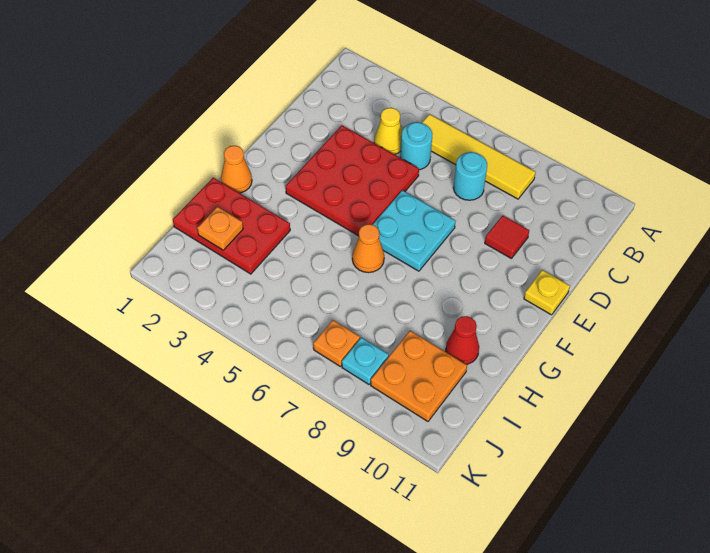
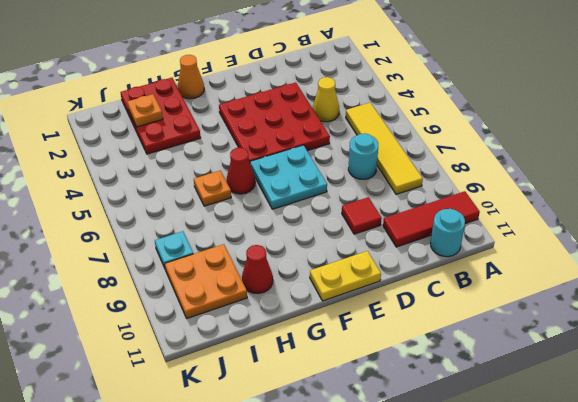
none -> red tile A10:C10 level 1
cyan round brick C5 level 1 -> cyan round brick B11 level 1
yellow plate E11 level 1 -> yellow plate E11:F11 level 1
orange cone G6 level 1 -> red cone G6 level 1
orange plate J7 level 1 -> orange plate H6 level 1

